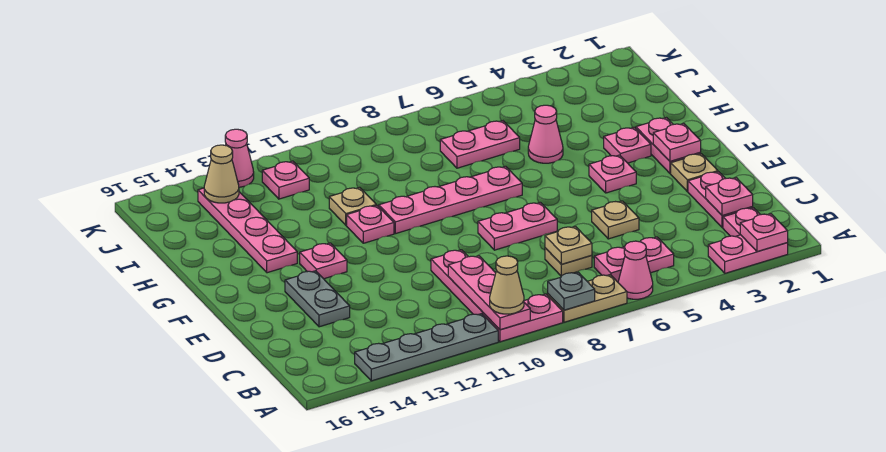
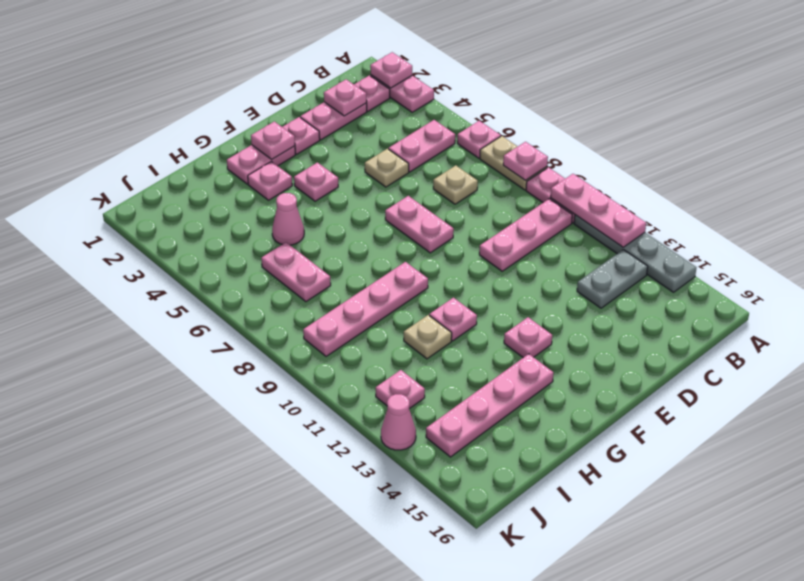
pink cone A6 level 1 -> pink plate A6 level 1
grey plate A8 level 2 -> pink plate A8 level 2
pink plate A10:C10 level 2 -> pink plate A10:A12 level 2
tan cone A10 level 3 -> none
pink plate B5:B6 level 1 -> pink plate B5:C5 level 1
tan plate C7 level 2 -> none
grey plate D14:E14 level 1 -> grey plate B13:C13 level 1
tan plate E2 level 1 -> pink plate E2 level 1
pink plate G7:G10 level 1 -> pink plate G9:J9 level 1
tan cone J14 level 2 -> none

